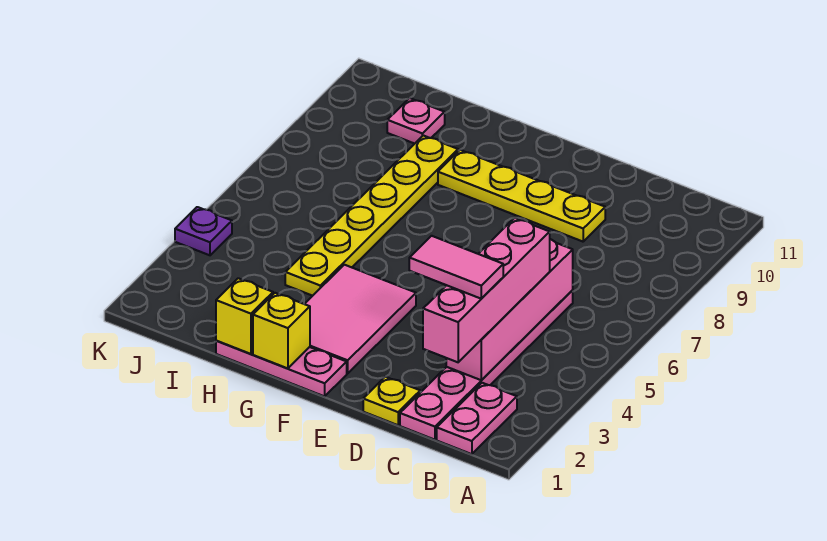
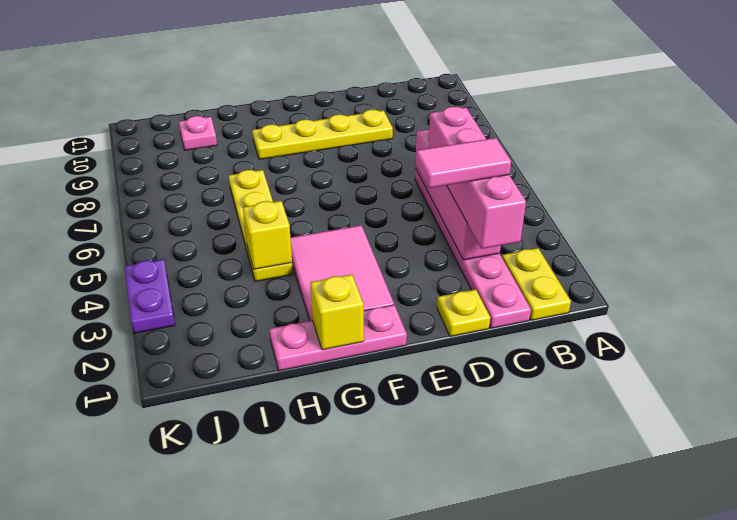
pink plate B1:B2 level 1 -> yellow plate B1:B2 level 1
yellow brick H1 level 2 -> yellow brick H4 level 2
yellow plate H4:H9 level 1 -> yellow plate H4:H7 level 1
purple plate K4 level 1 -> purple plate K3:K4 level 1

